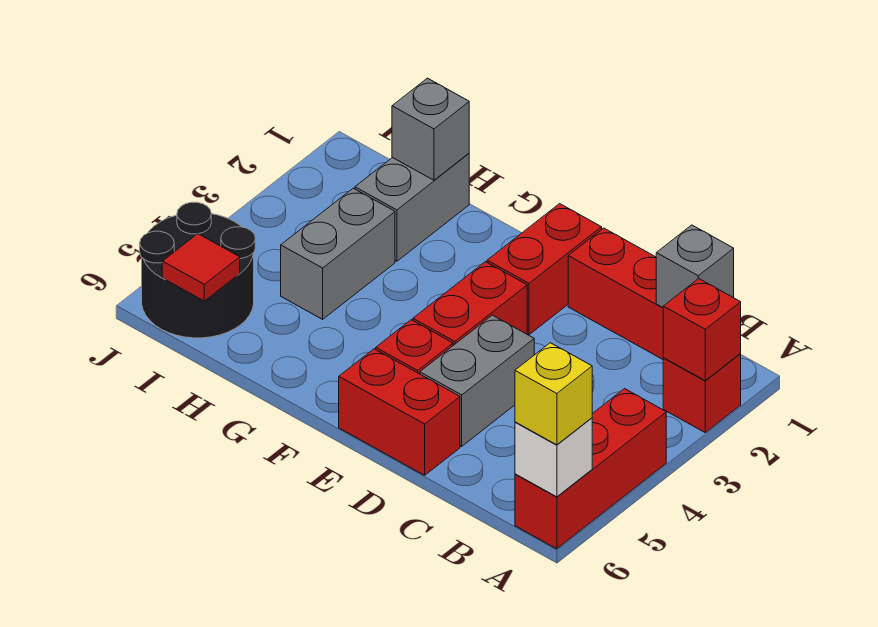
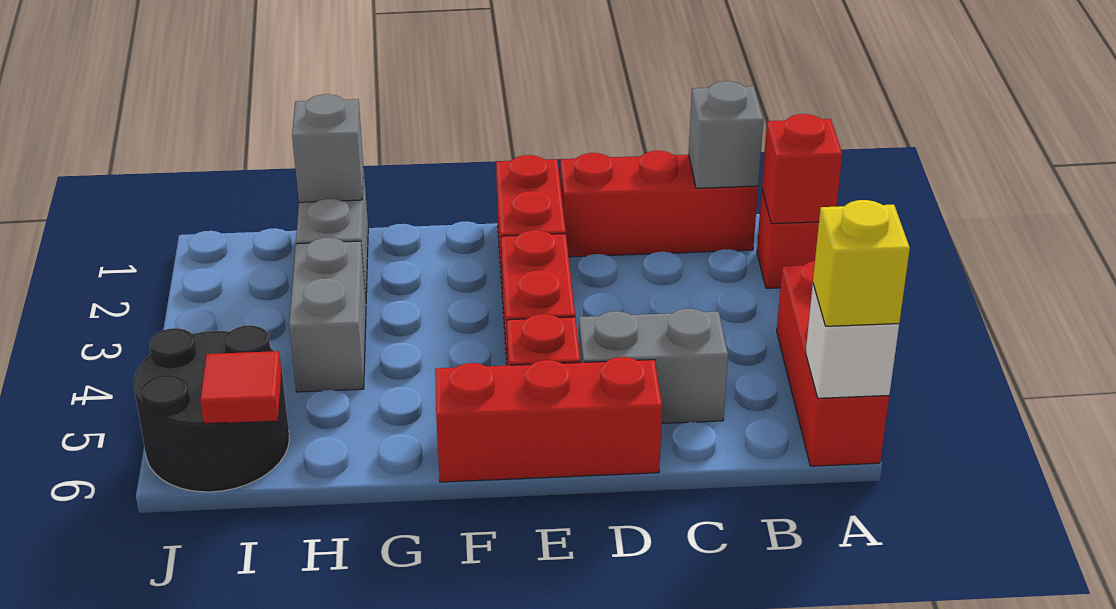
grey brick D4:D5 level 1 -> grey brick C5:D5 level 1
red brick D6:E6 level 1 -> red brick D6:F6 level 1

